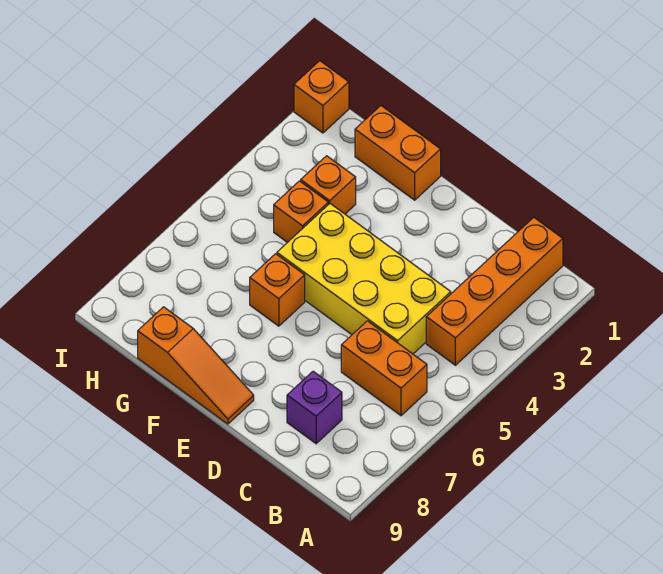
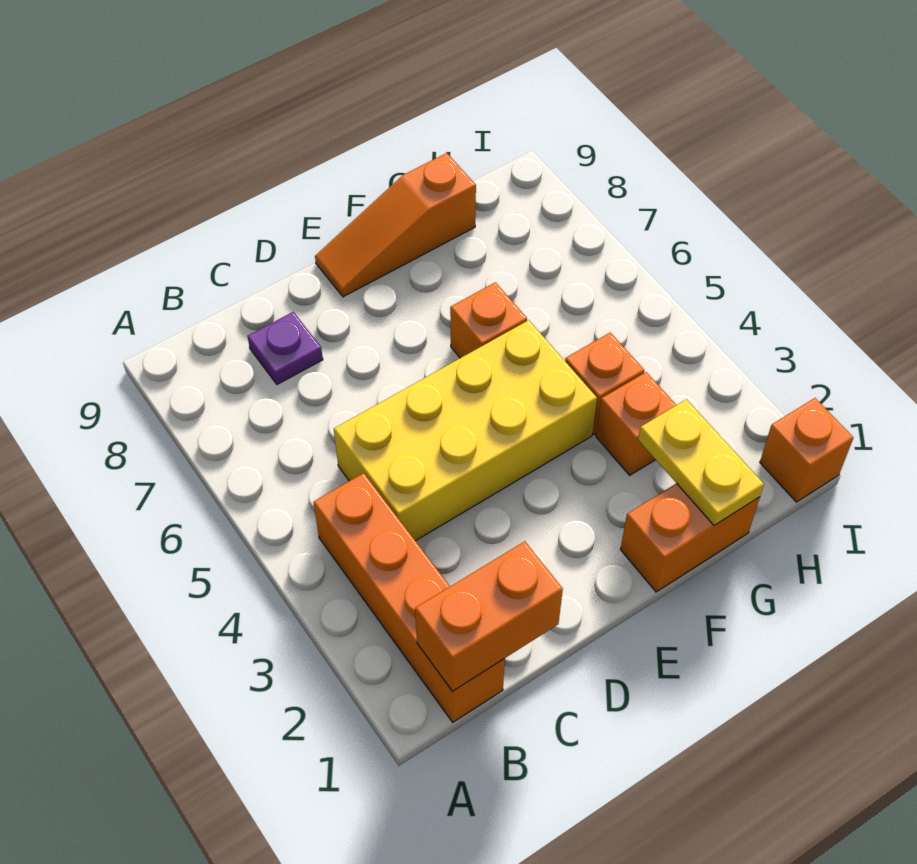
orange brick B6:C6 level 1 -> orange brick B1:C1 level 2
purple brick C8 level 1 -> purple plate C8 level 1
none -> yellow plate G1:G2 level 2

